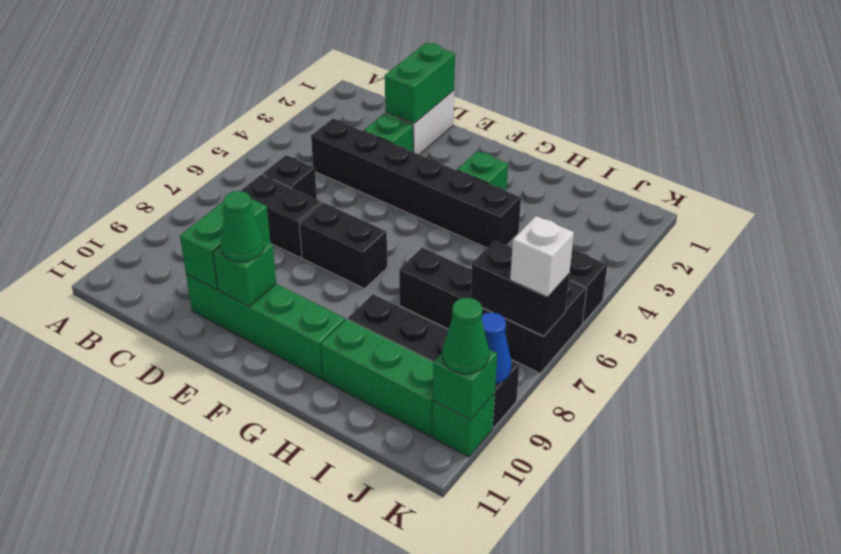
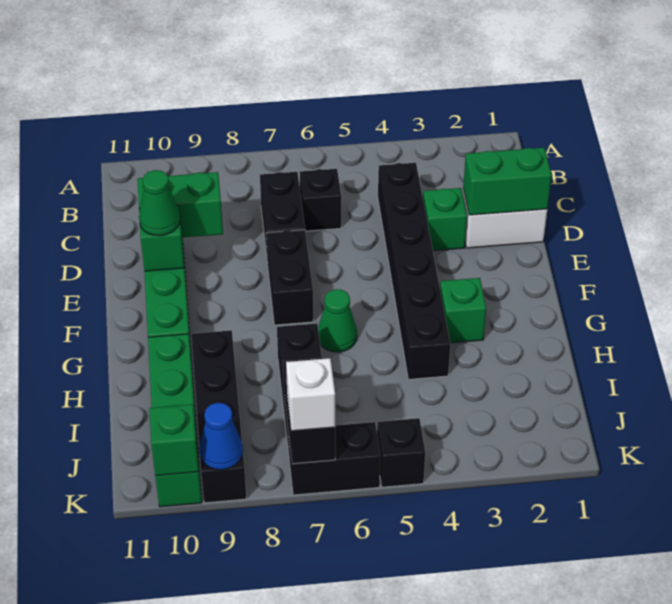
green cone K10 level 3 -> green cone G6 level 1

